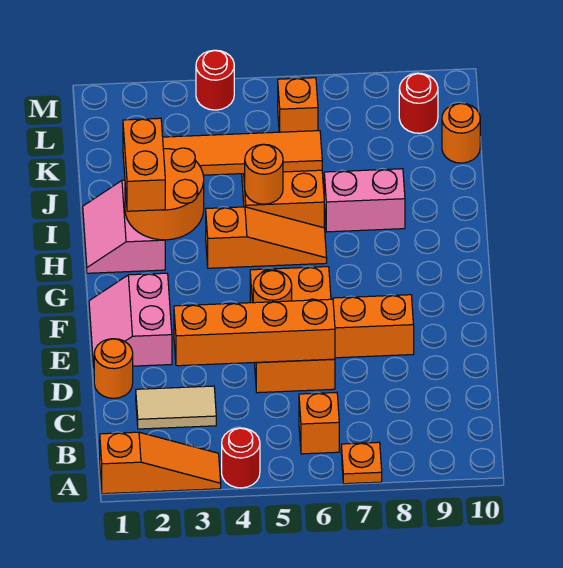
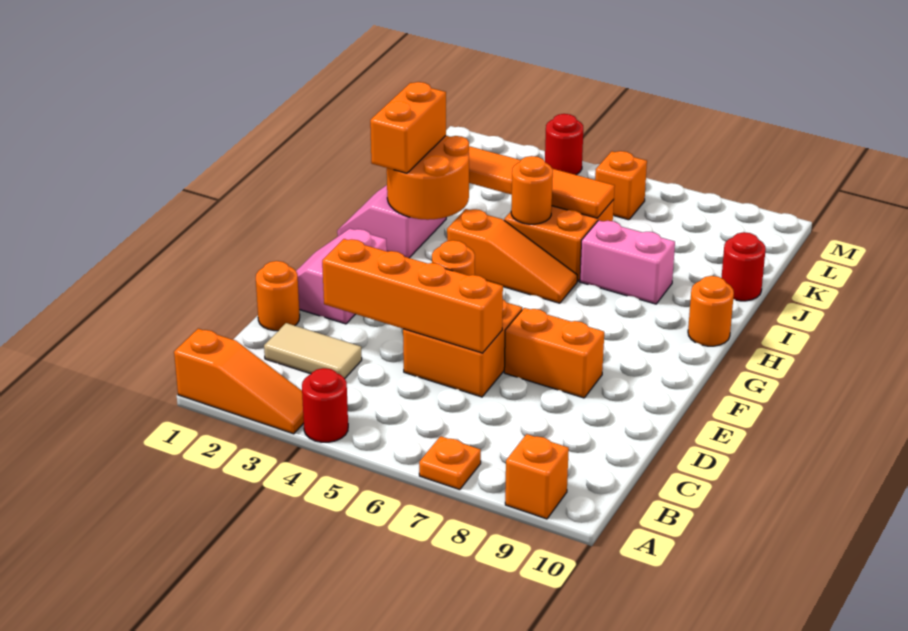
orange brick B6 level 1 -> orange brick A9 level 1
orange brick D5:F6 level 1 -> orange brick D5:E6 level 1
orange round brick K10 level 1 -> orange round brick H10 level 1
red round brick L9 level 1 -> red round brick J10 level 1

